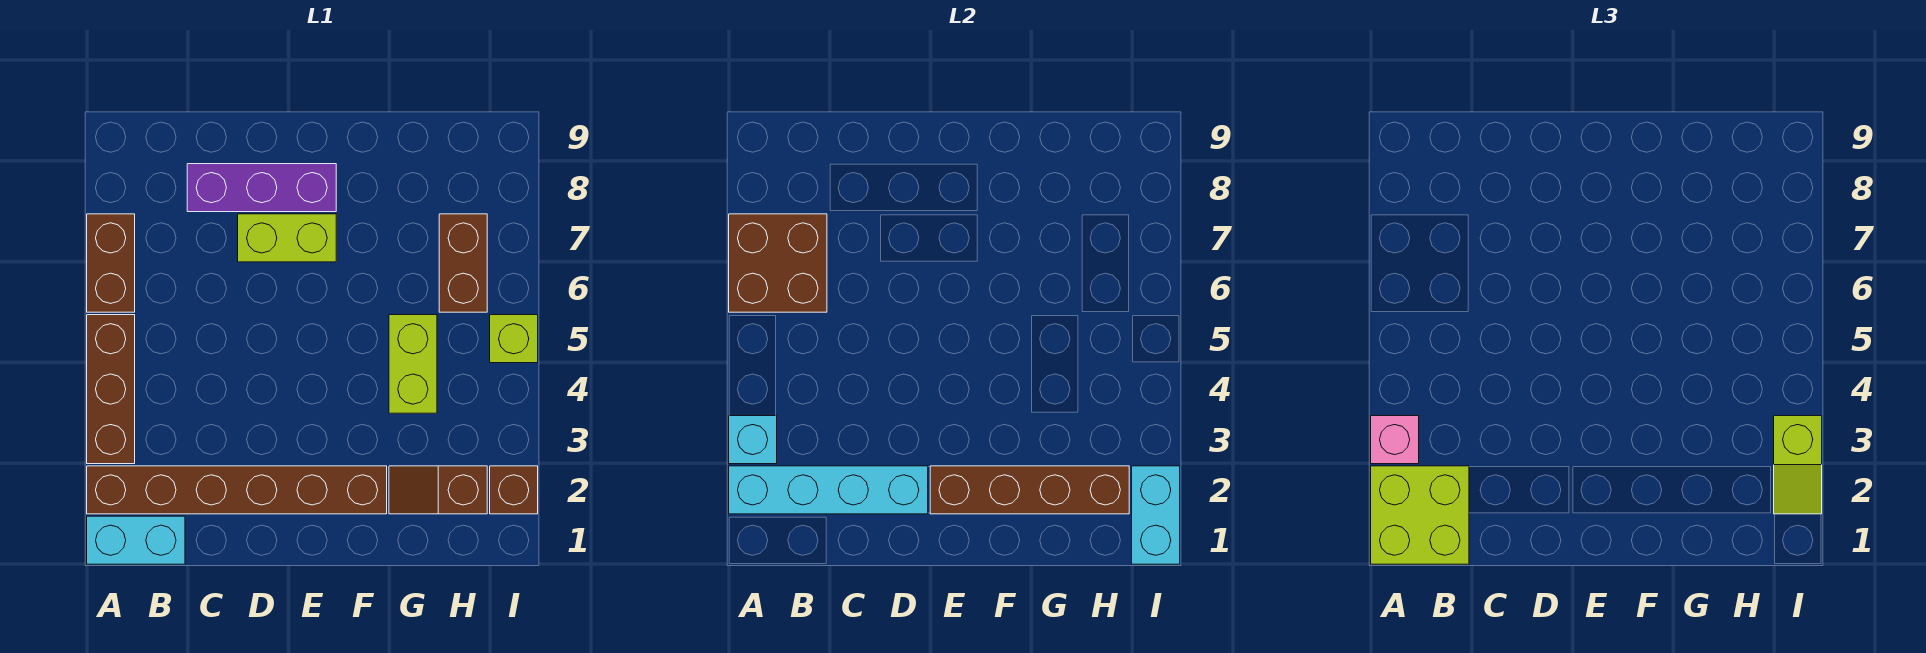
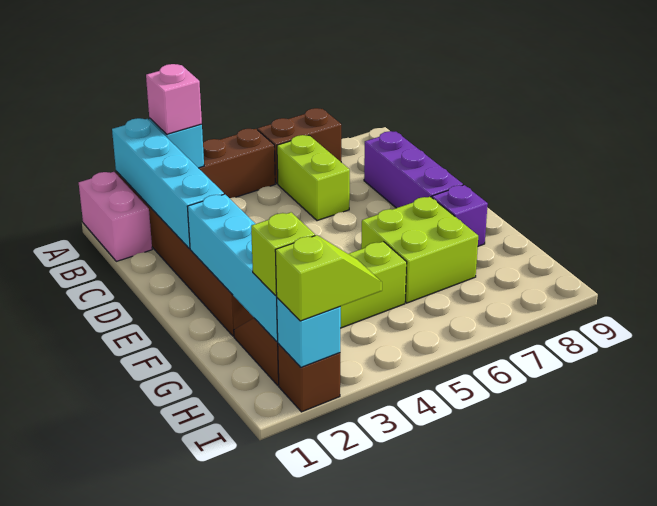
cyan brick A1:B1 level 1 -> pink brick A1:B1 level 1
lime brick A1:B2 level 3 -> lime brick F6:G7 level 1
brown brick A6:B7 level 2 -> none
lime brick D7:E7 level 1 -> lime brick B6:C6 level 1
brown brick E2:H2 level 2 -> cyan brick E2:H2 level 2
none -> purple brick F8 level 1
brown brick H6:H7 level 1 -> none
cyan brick I1:I2 level 2 -> cyan brick I2 level 2
lime slope I2:I3 level 3 top 3 -> lime slope I2:I3 level 3 top 2
lime brick I5 level 1 -> lime brick H2 level 3

